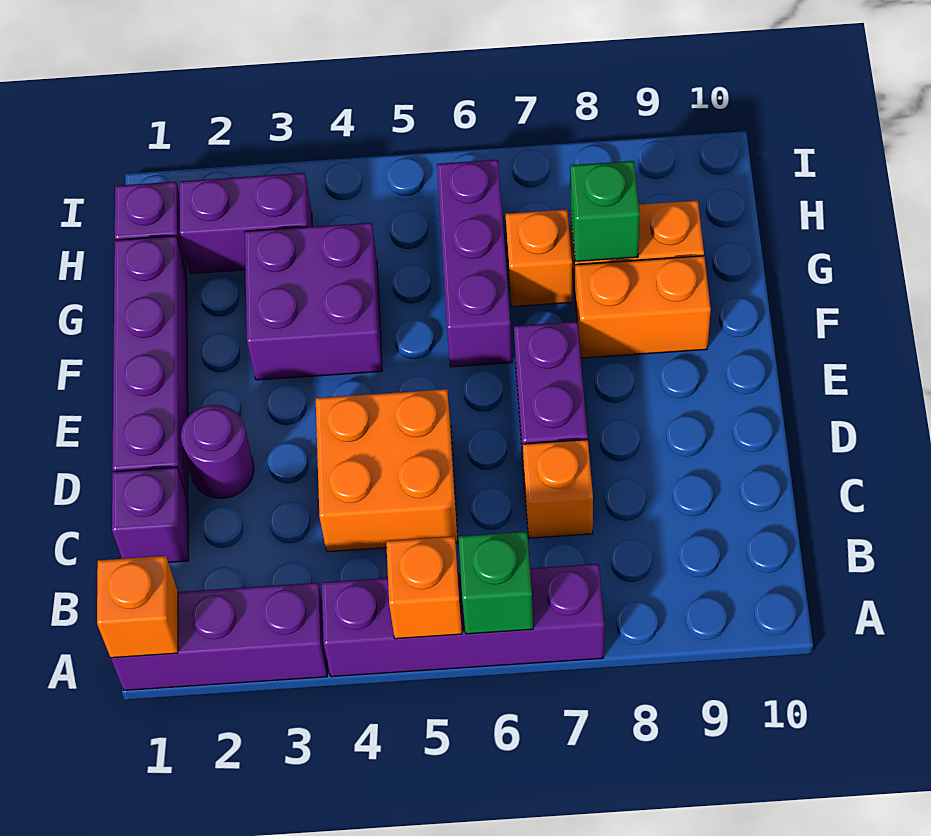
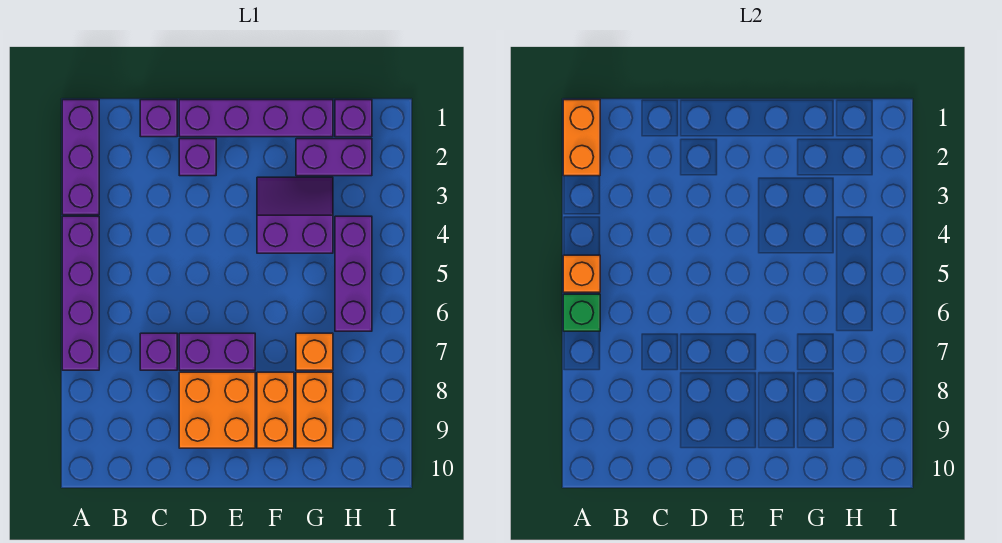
orange brick A1 level 2 -> orange brick A1:A2 level 2
orange brick C4:D5 level 1 -> orange brick D8:E9 level 1
orange brick C7 level 1 -> purple brick C7 level 1
purple round brick D2 level 1 -> purple brick D2 level 1
purple brick F3:G4 level 1 -> purple slope F3:G4 level 1 top 4
purple brick F6:H6 level 1 -> purple brick H4:H6 level 1
green brick G8 level 2 -> none
purple brick H2:H3 level 1 -> purple brick G2:H2 level 1

